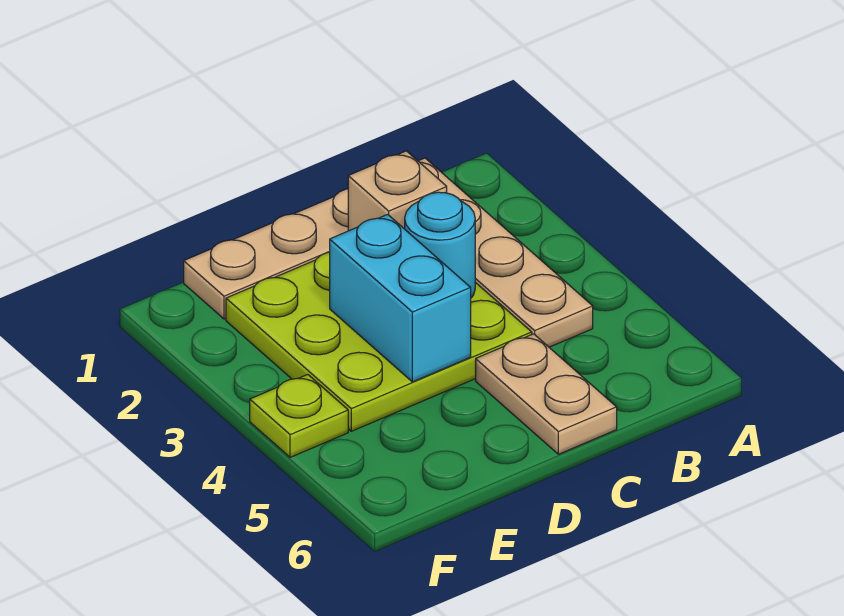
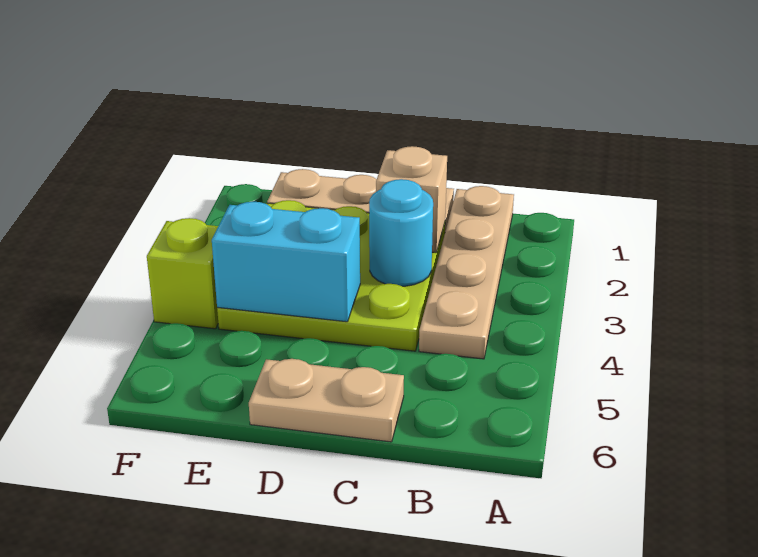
tan plate C5:C6 level 1 -> tan plate C6:D6 level 1
cyan brick D3:D4 level 2 -> cyan brick D4:E4 level 2
lime plate F4 level 1 -> lime brick F4 level 1

